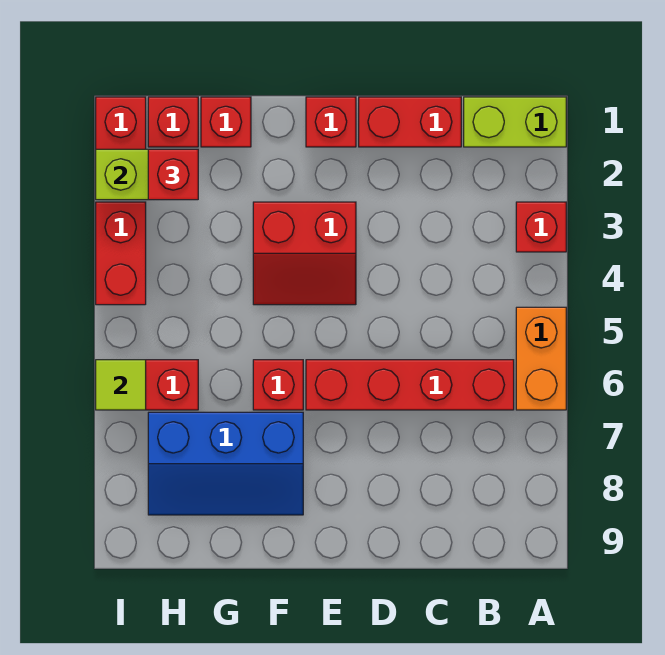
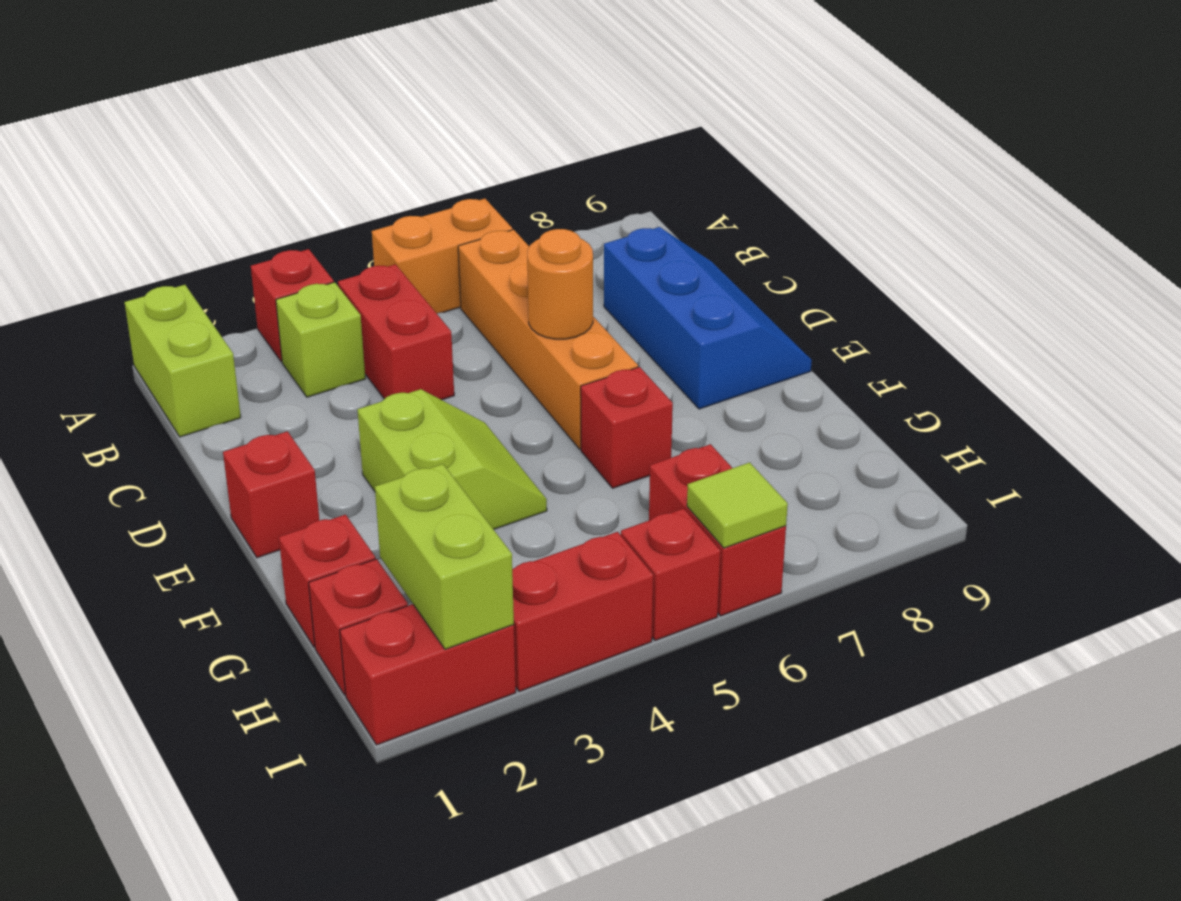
none -> lime brick B3 level 1
red brick B6:E6 level 1 -> orange brick B6:E6 level 1
red brick C1:D1 level 1 -> red brick B4:C4 level 1
none -> orange round brick D6 level 2
red slope E3:F4 level 1 top 3 -> lime slope E3:F4 level 1 top 3
blue slope F7:H8 level 1 top 7 -> blue slope C8:E9 level 1 top 8
red brick H2 level 3 -> red brick I5 level 1

